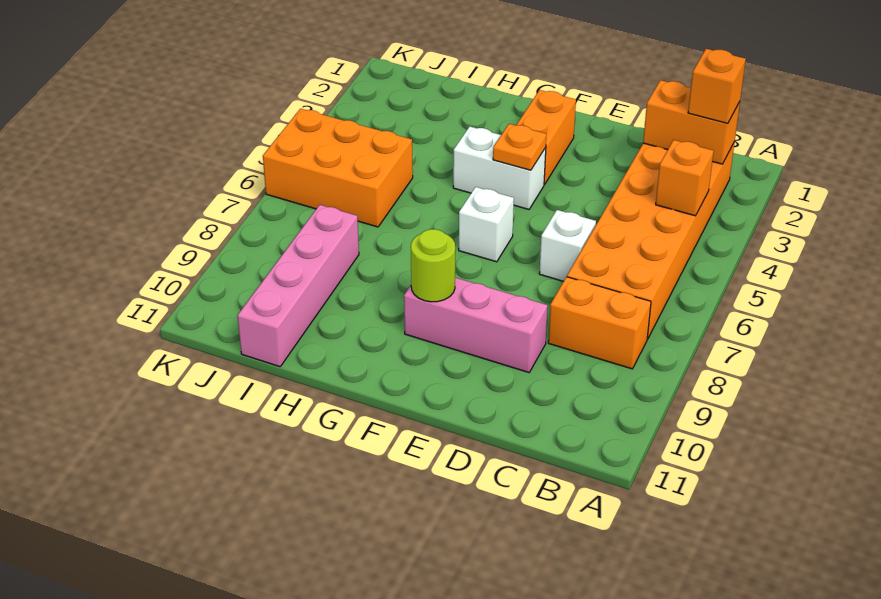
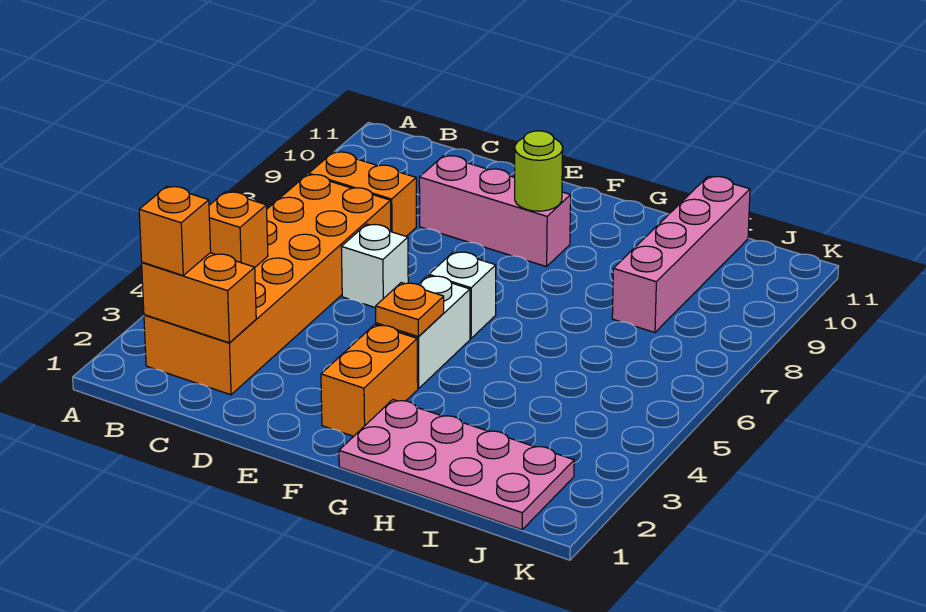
white brick F4:G4 level 1 -> white brick F4:F5 level 1
none -> pink plate G1:J2 level 1
orange brick I5:K6 level 1 -> none

